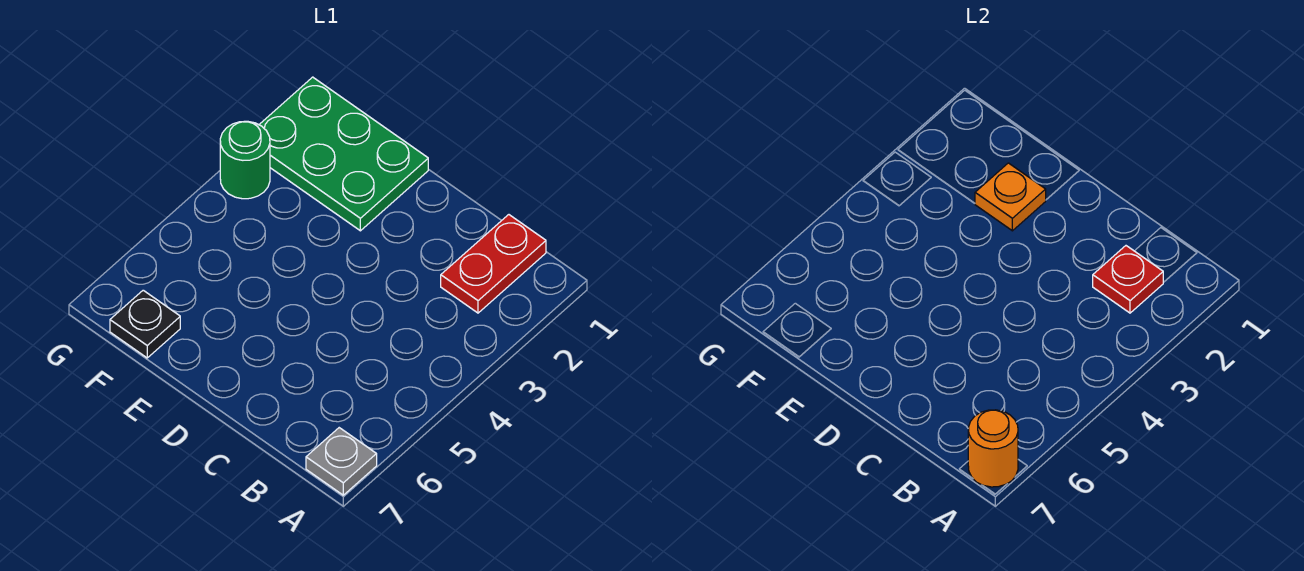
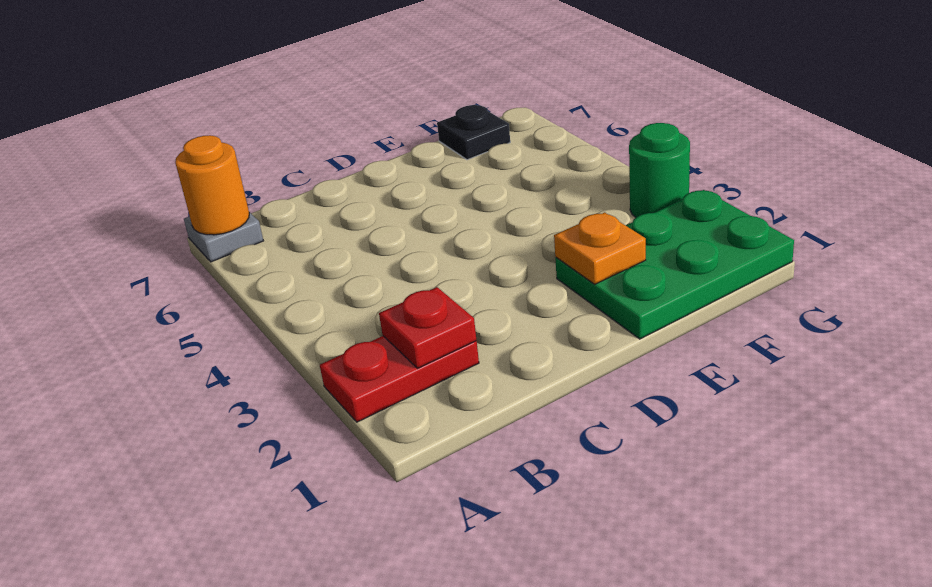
red plate B1:B2 level 1 -> red plate A2:B2 level 1

